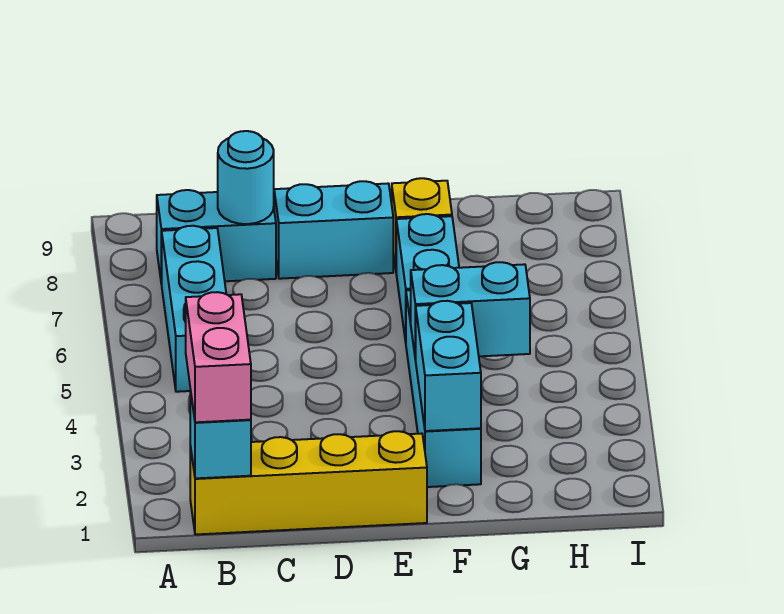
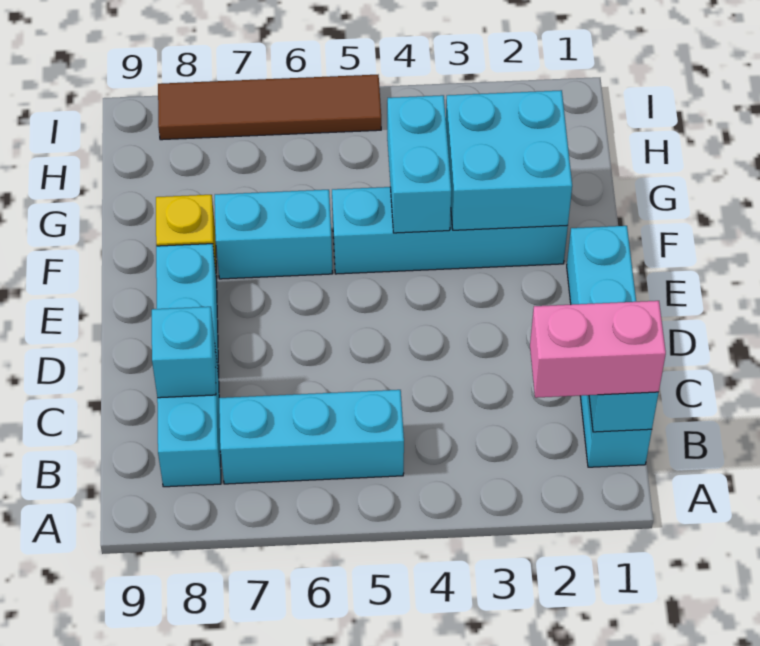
yellow brick B1:E1 level 1 -> cyan brick B1:E1 level 1
cyan round brick C8 level 2 -> cyan brick C8 level 2
cyan brick F2:F3 level 2 -> cyan brick F2:G3 level 2
none -> brown tile I5:I8 level 1

